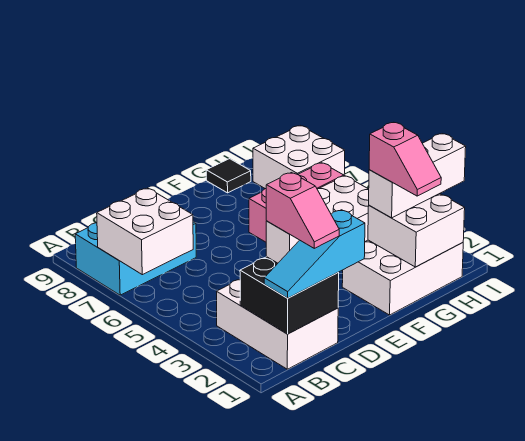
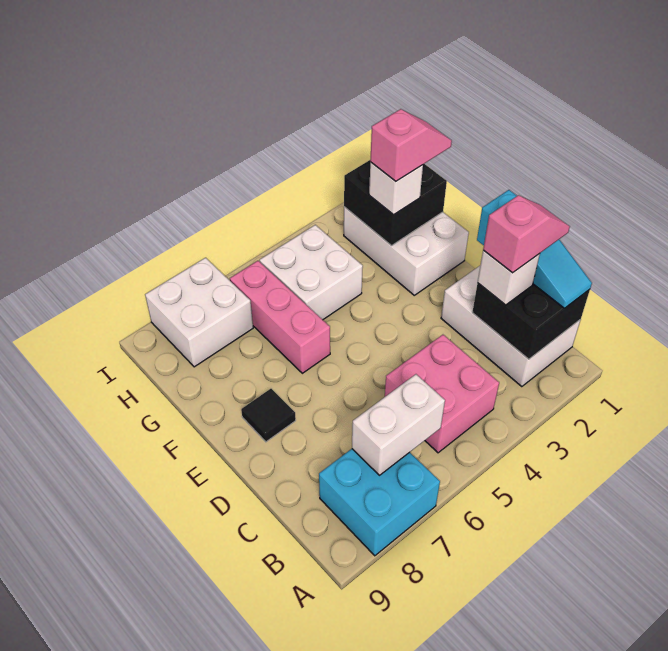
white brick A6:B7 level 2 -> white brick B6:B7 level 2
cyan brick A7:C8 level 1 -> cyan brick A7:B8 level 1
white brick B1:C3 level 1 -> white brick B1:D2 level 1
none -> pink brick B4:C5 level 1
white brick G1:H2 level 2 -> black brick G1:H2 level 2
white brick G2:I2 level 3 -> white brick G2 level 3
black tile G9 level 1 -> black tile E8 level 1

